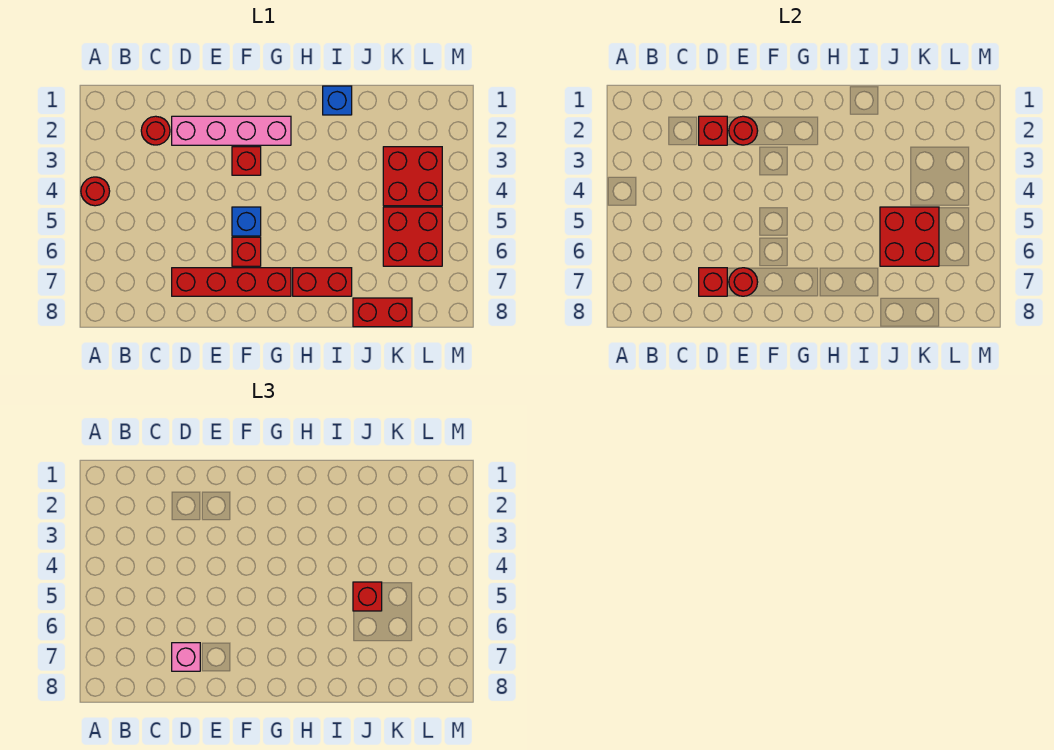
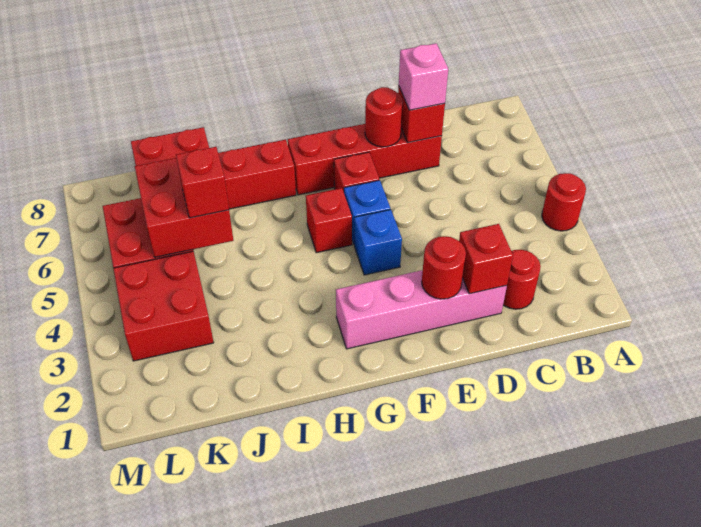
red brick F3 level 1 -> red brick G5 level 1
blue brick I1 level 1 -> blue brick F4 level 1

